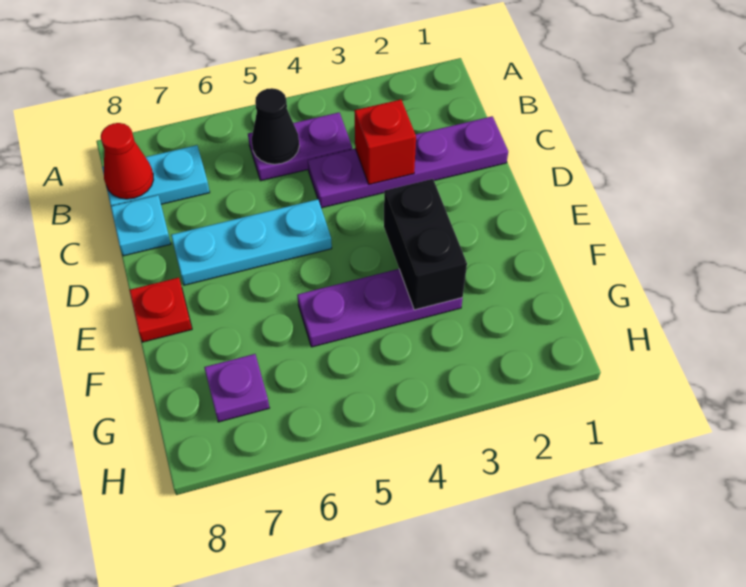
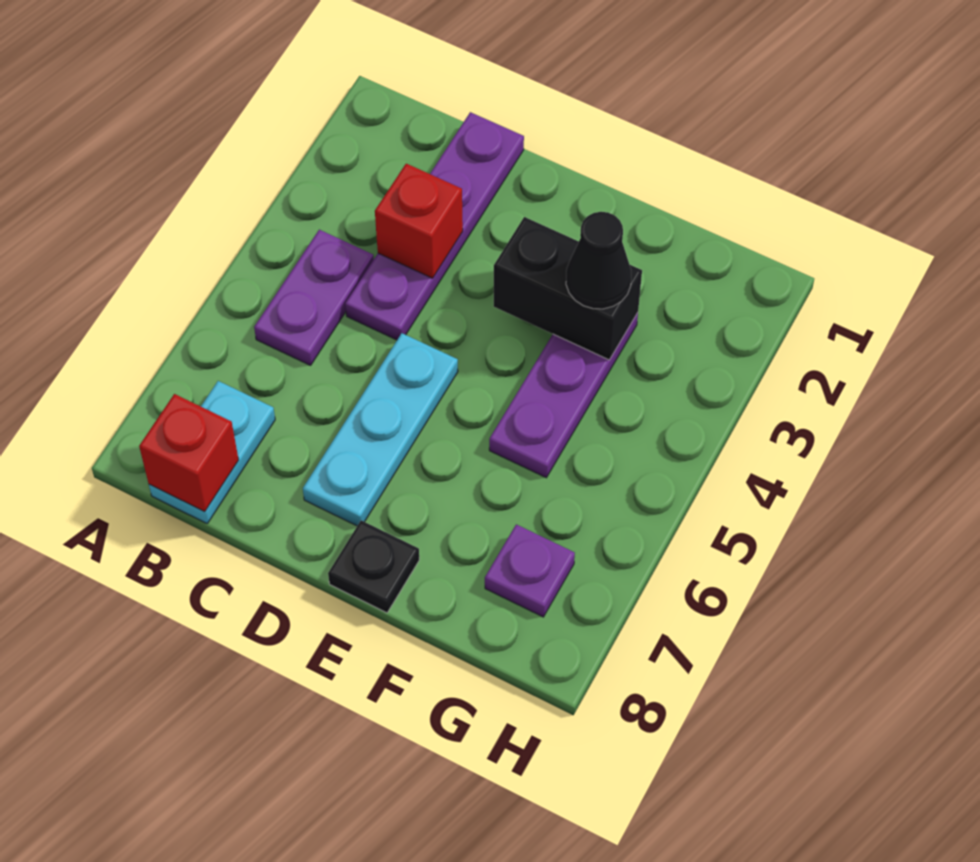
black cone B5 level 2 -> black cone F3 level 3
red cone B8 level 2 -> red brick B8 level 2
cyan plate C8 level 1 -> none
red plate E8 level 1 -> black plate E8 level 1

